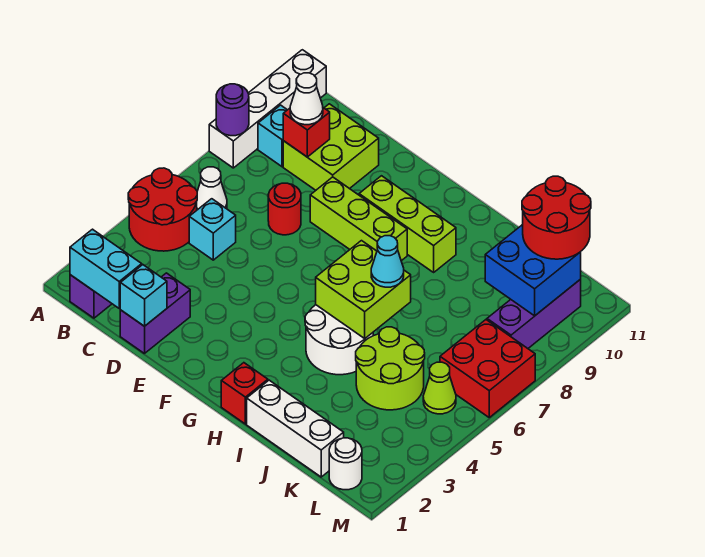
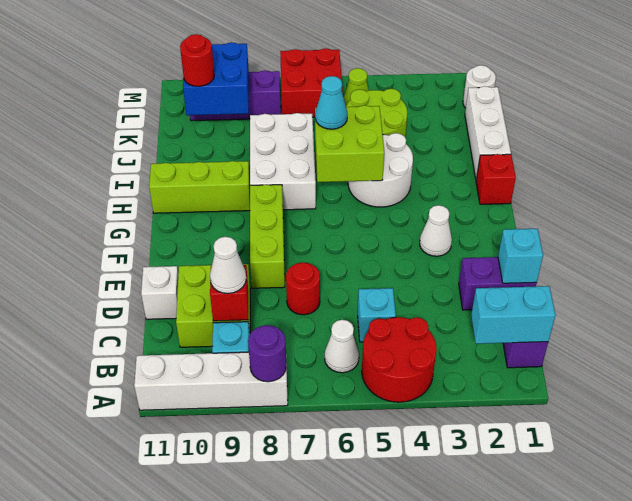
cyan brick B1:C1 level 2 -> cyan brick B1:B2 level 2
none -> white brick D11 level 1
none -> white cone F3 level 1
lime brick F9:H9 level 1 -> lime brick H9:H11 level 1
none -> white brick H7:J8 level 1
red round brick K10:L11 level 3 -> red round brick K10 level 3

